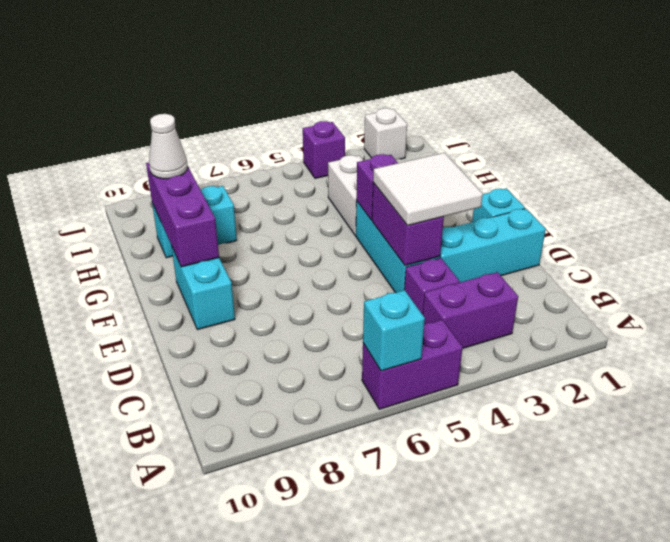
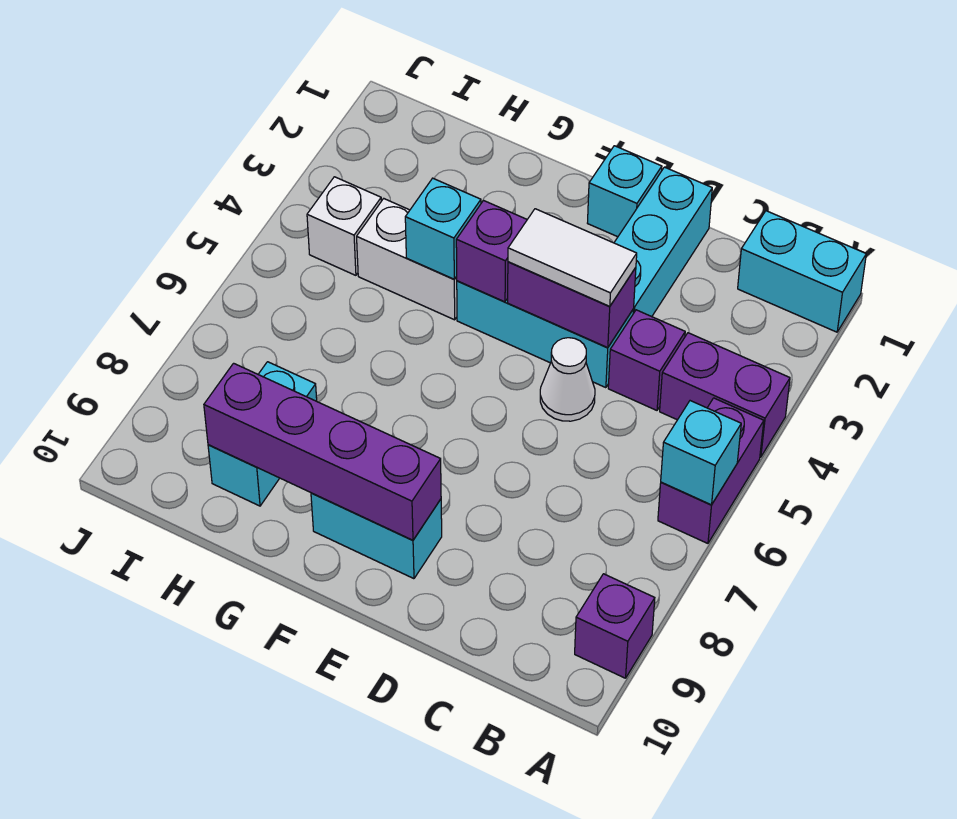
none -> cyan brick A1:B1 level 1
purple brick B3:B4 level 1 -> purple brick A4:B4 level 1
white tile D3:E4 level 3 -> white tile D4:E4 level 3
purple brick F9:H9 level 2 -> purple brick E9:H9 level 2
none -> cyan brick G4 level 2
white cone H9 level 3 -> white cone D5 level 1
white brick J2 level 1 -> white brick I4 level 1
purple brick J4 level 1 -> purple brick A9 level 1

